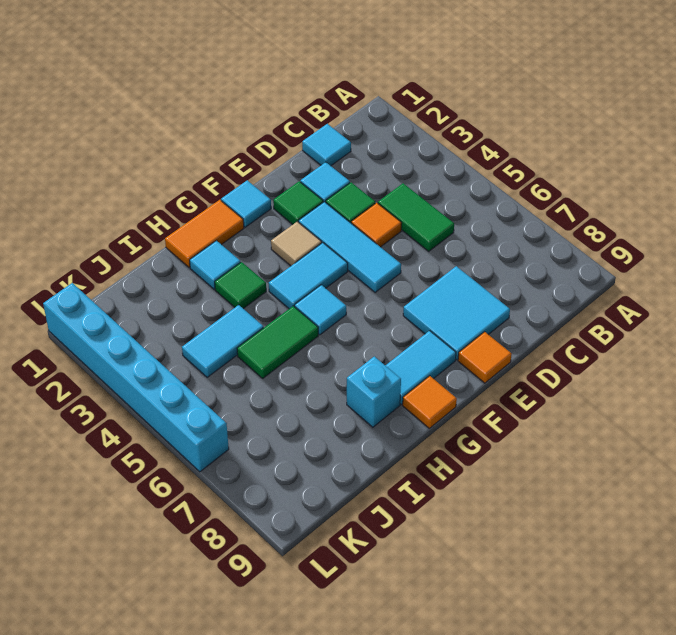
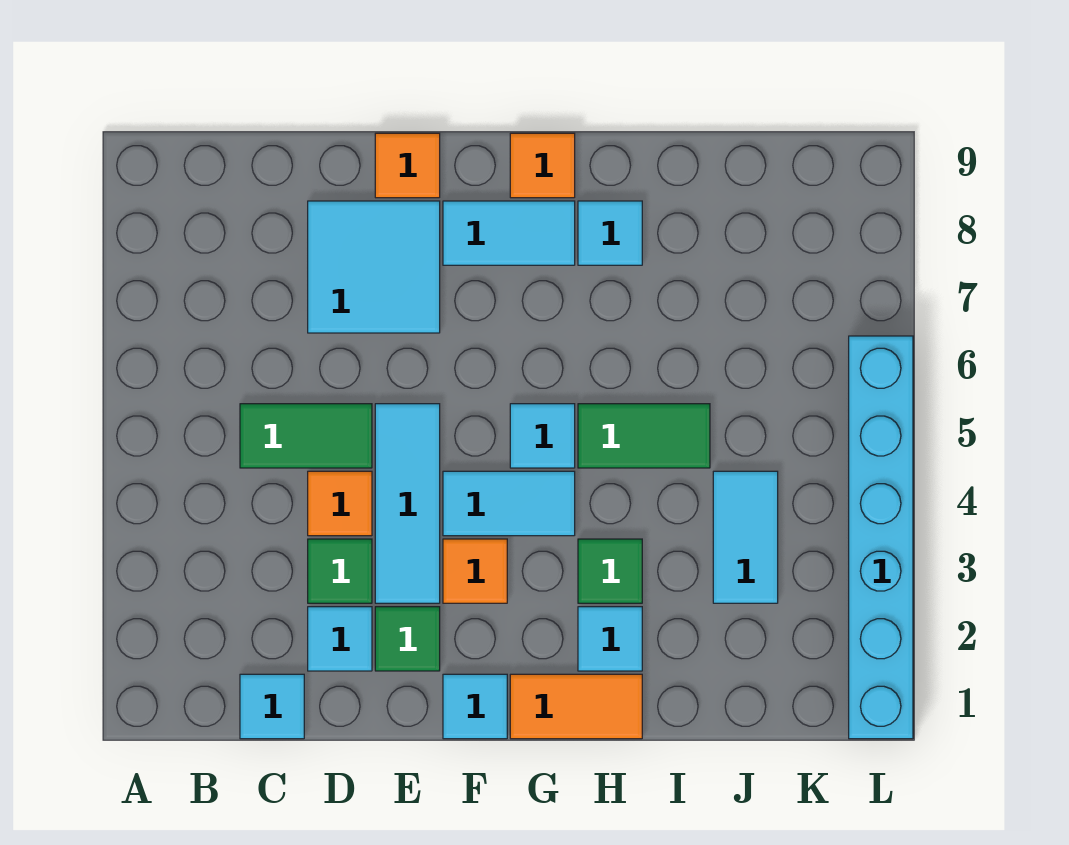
green tile C4:C5 level 1 -> green tile C5:D5 level 1
tan tile F3 level 1 -> orange tile F3 level 1
cyan brick H8 level 1 -> cyan tile H8 level 1
cyan tile I4:J4 level 1 -> cyan tile J3:J4 level 1

